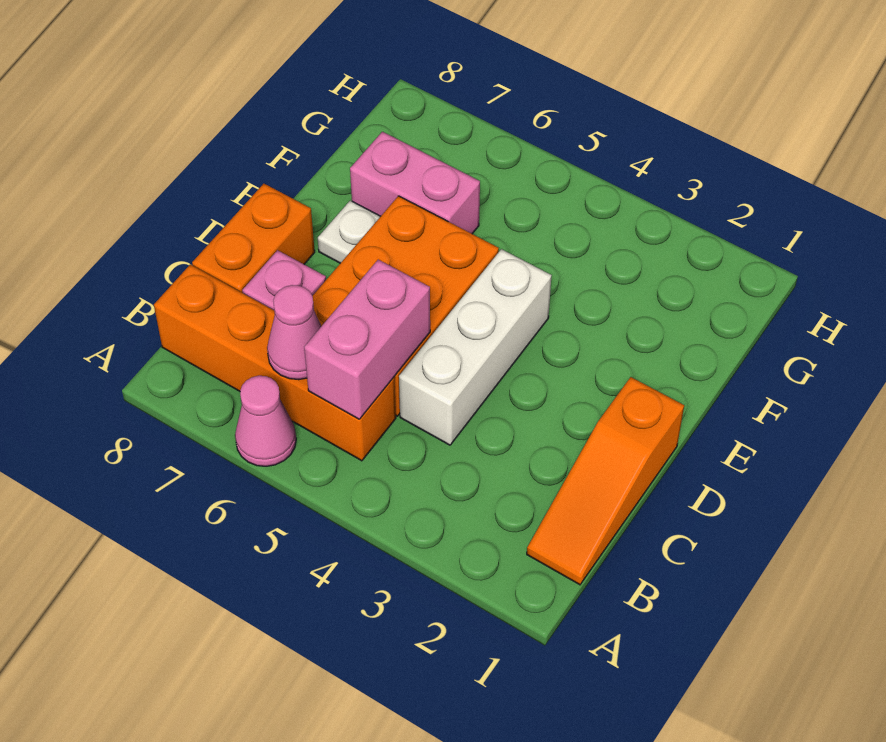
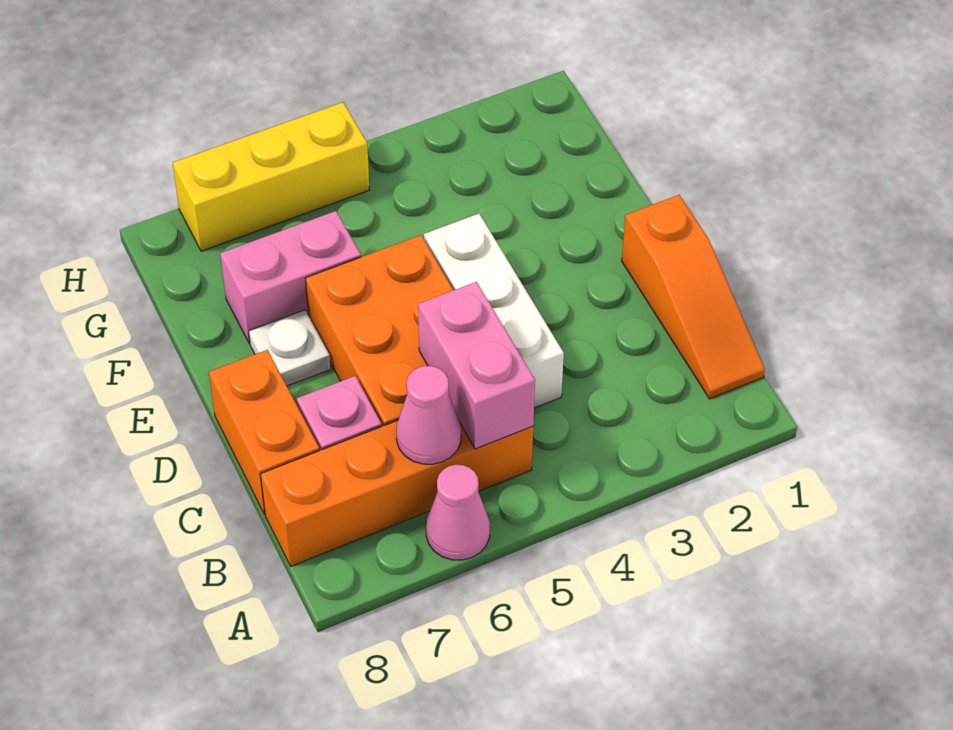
none -> yellow brick H5:H7 level 1

